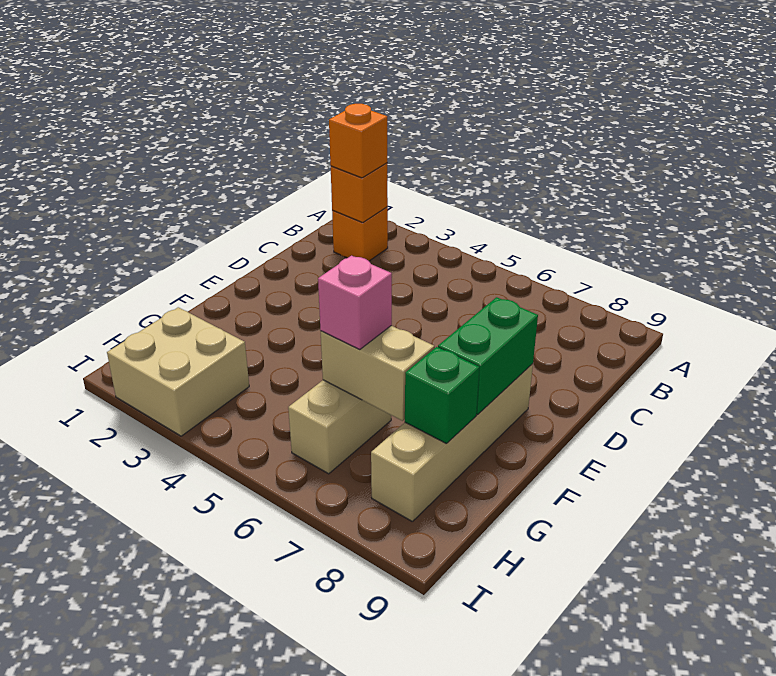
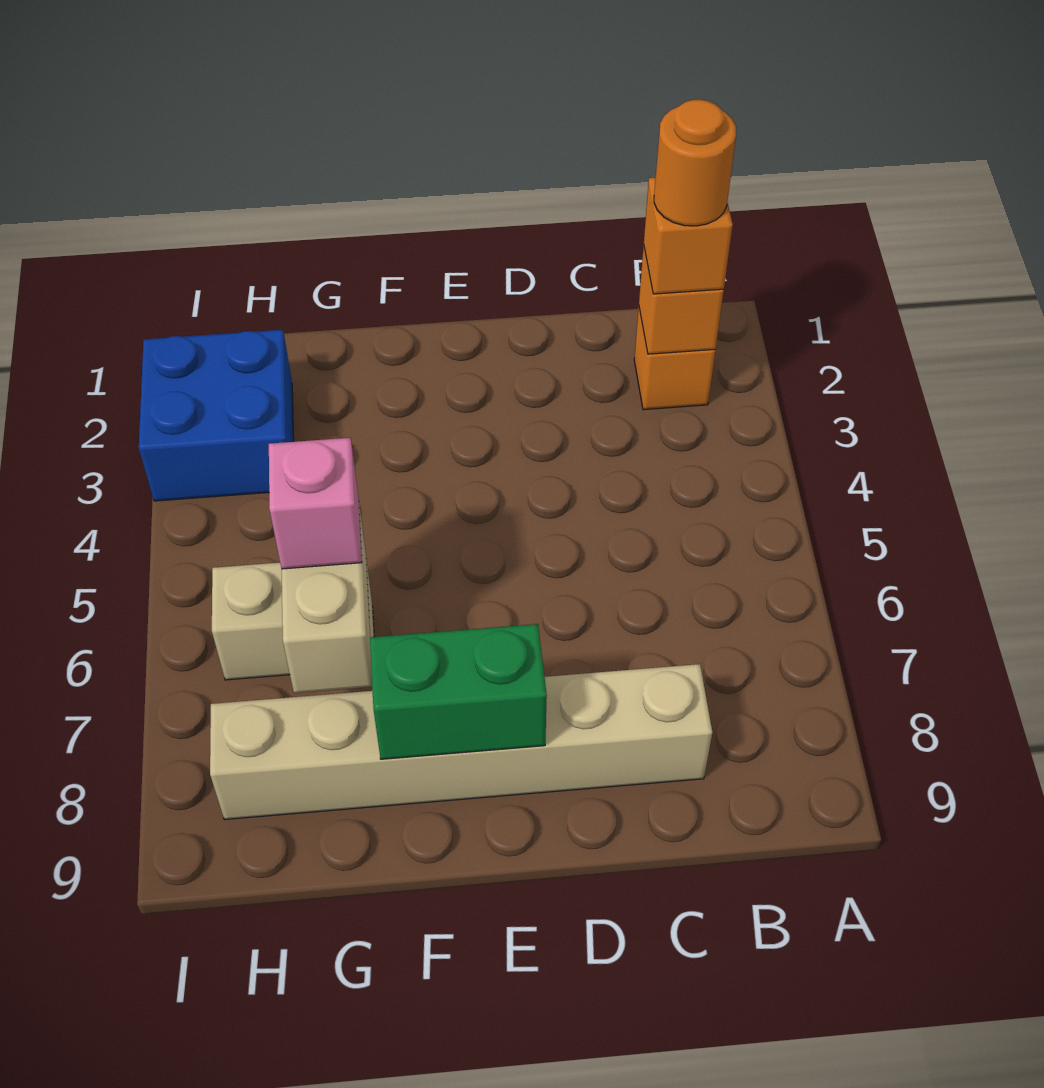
none -> orange round brick B2 level 4
tan brick E8:H8 level 1 -> tan brick C8:H8 level 1
green brick G8 level 2 -> none
tan brick H2:I3 level 1 -> blue brick H2:I3 level 1

